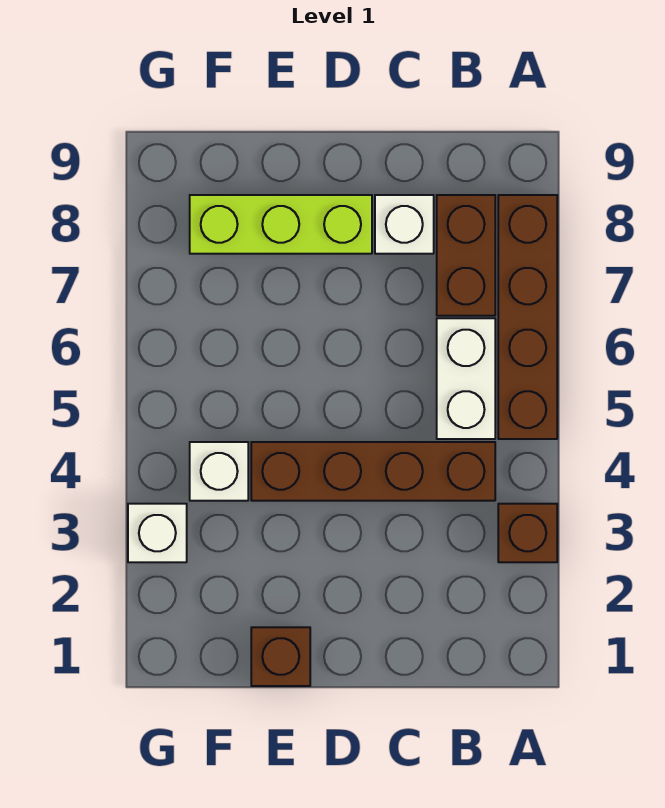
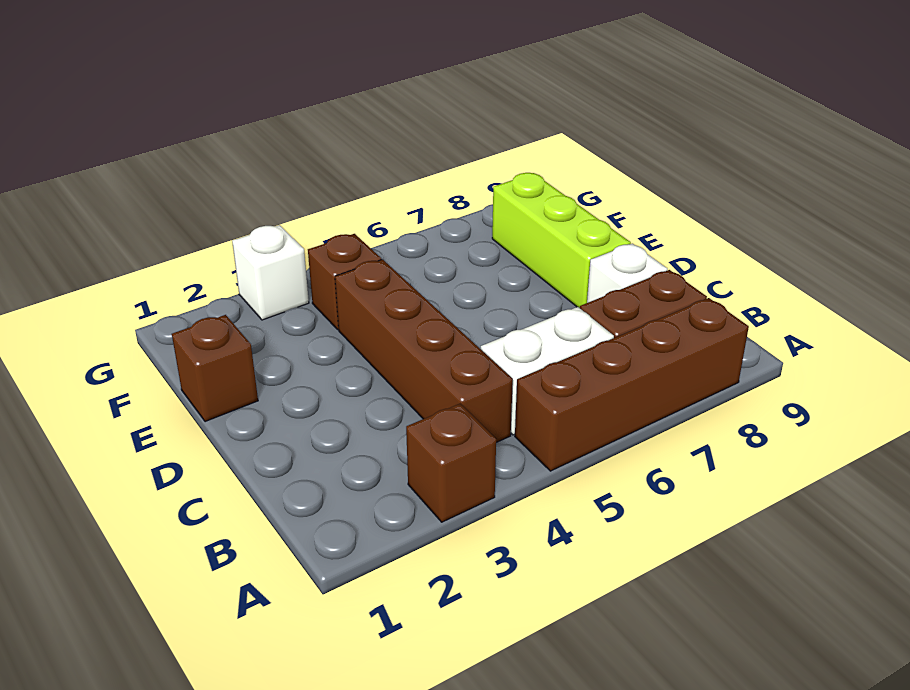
white brick F4 level 1 -> brown brick F4 level 1

